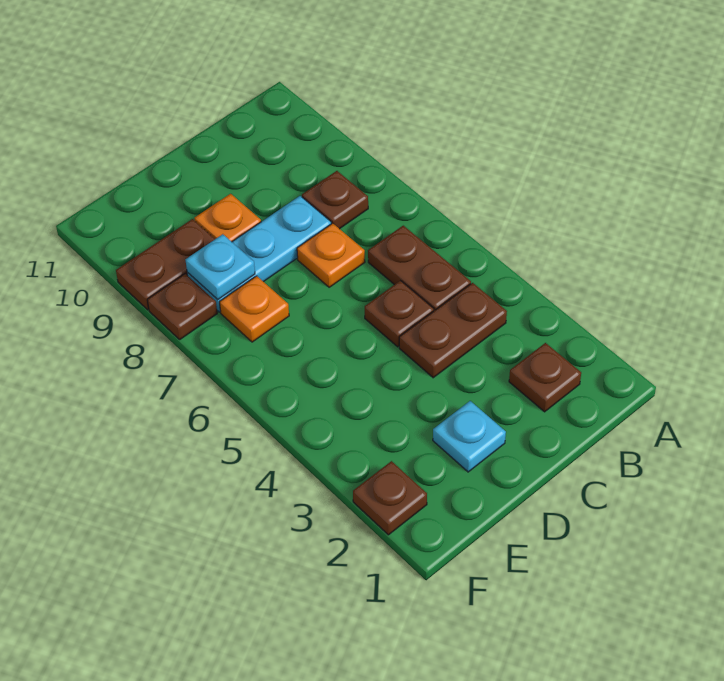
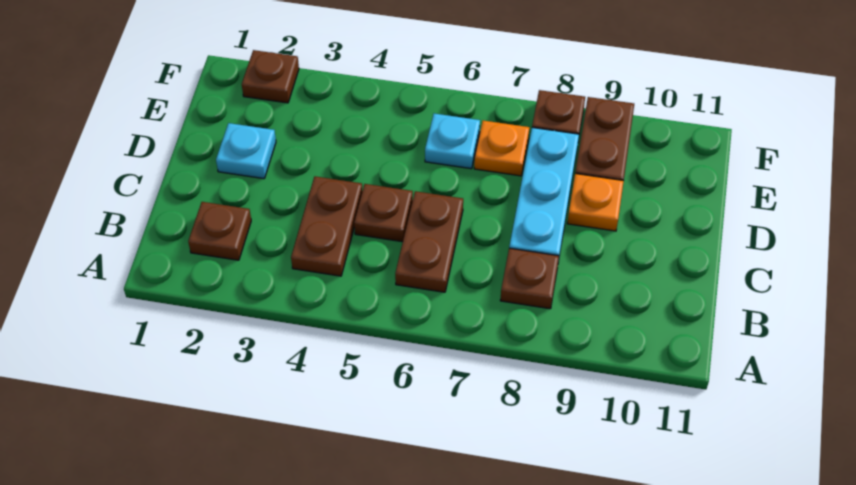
brown plate B5:B6 level 1 -> brown plate B6:C6 level 1
orange plate C7 level 1 -> none
cyan plate E8 level 2 -> cyan plate E6 level 1

